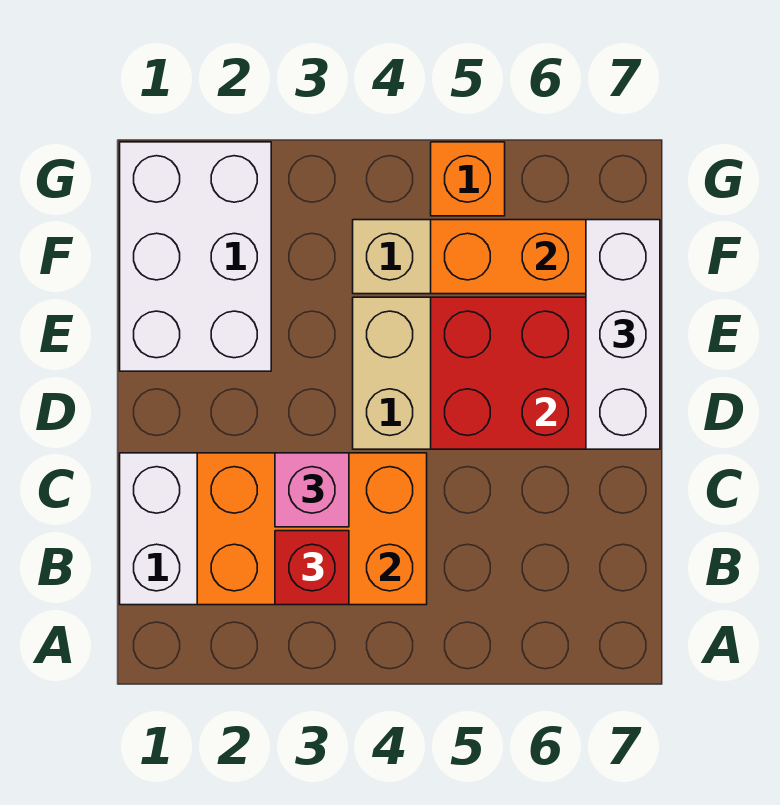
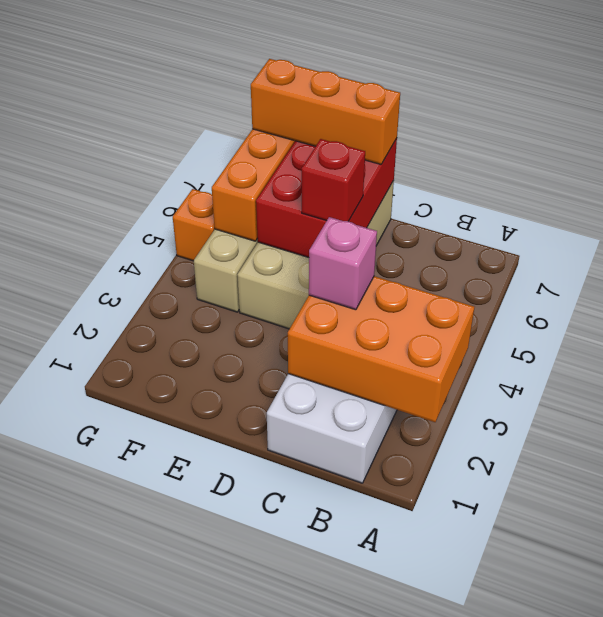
orange brick B2:C4 level 2 -> orange brick A2:C3 level 2
red brick B3 level 3 -> red brick D5 level 3
white brick D7:F7 level 3 -> orange brick D7:F7 level 3
white brick E1:G2 level 1 -> none

